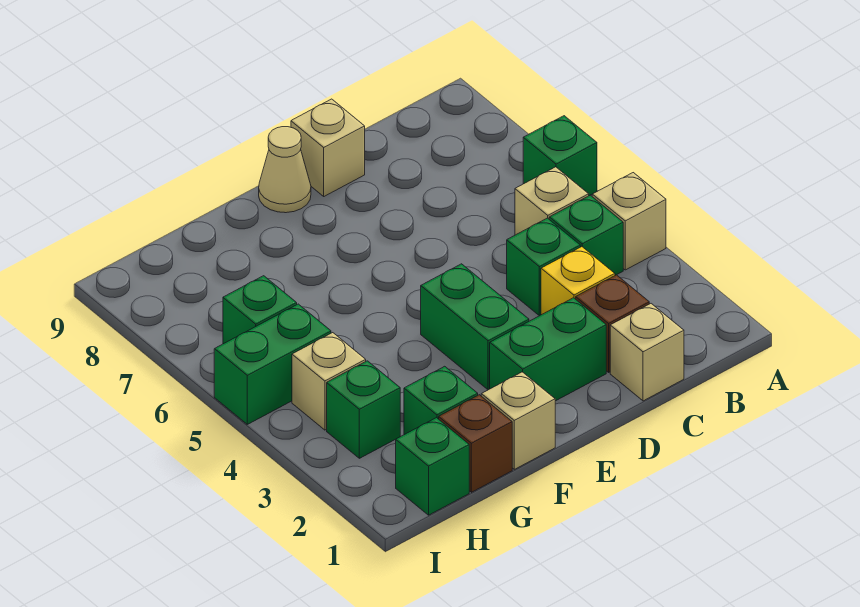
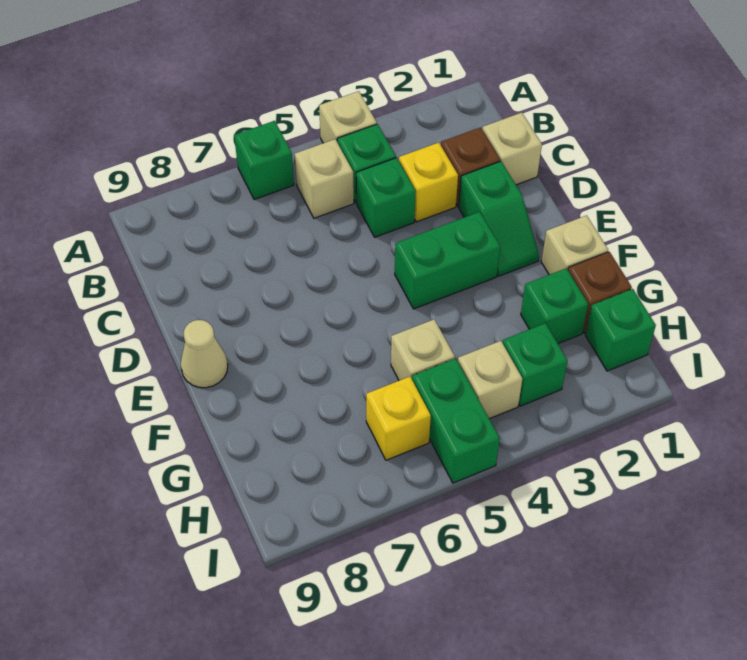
green brick D2:E2 level 1 -> green slope D2:E2 level 1 top D
tan brick D9 level 1 -> tan brick G5 level 1
green brick H6 level 1 -> yellow brick H6 level 1

